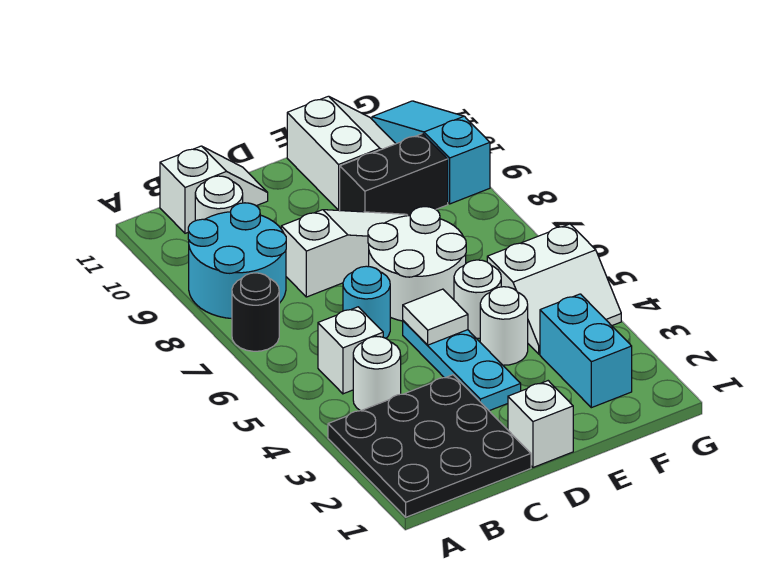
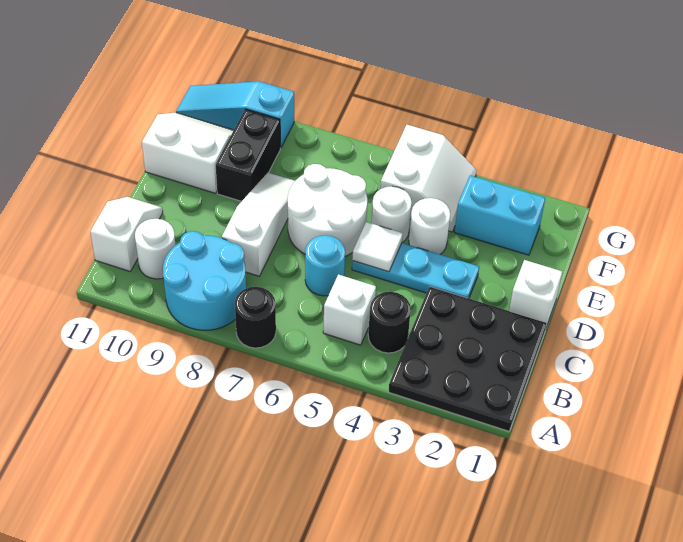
white round brick B4 level 1 -> black round brick B4 level 1

